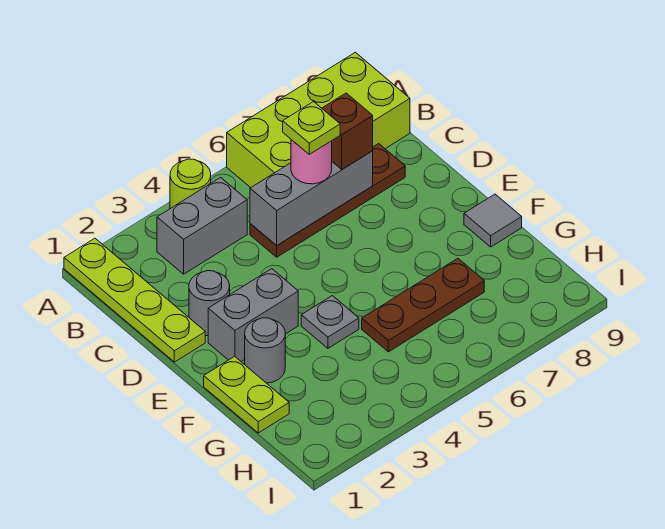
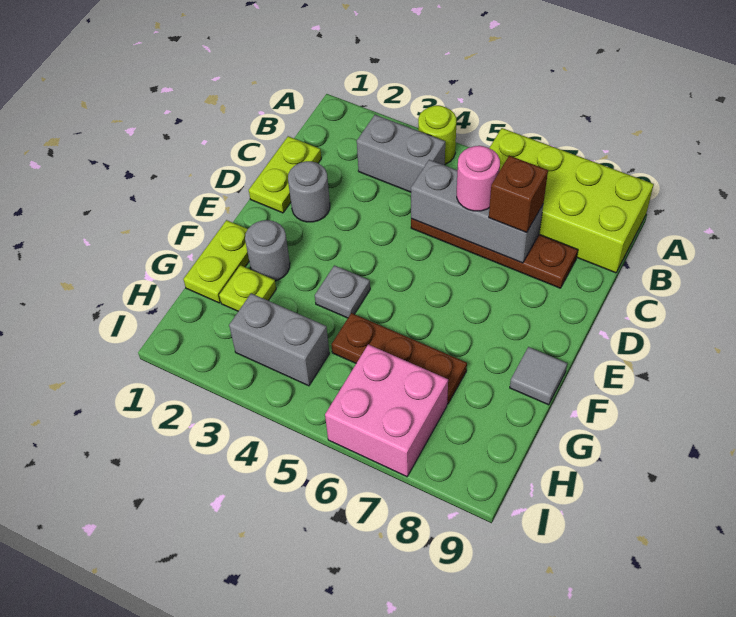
lime plate A1:D1 level 1 -> lime plate C1:D1 level 1
lime plate C6 level 4 -> lime plate G2 level 1
grey brick E2:E3 level 1 -> grey brick H3:H4 level 1
none -> pink brick H6:I7 level 1

